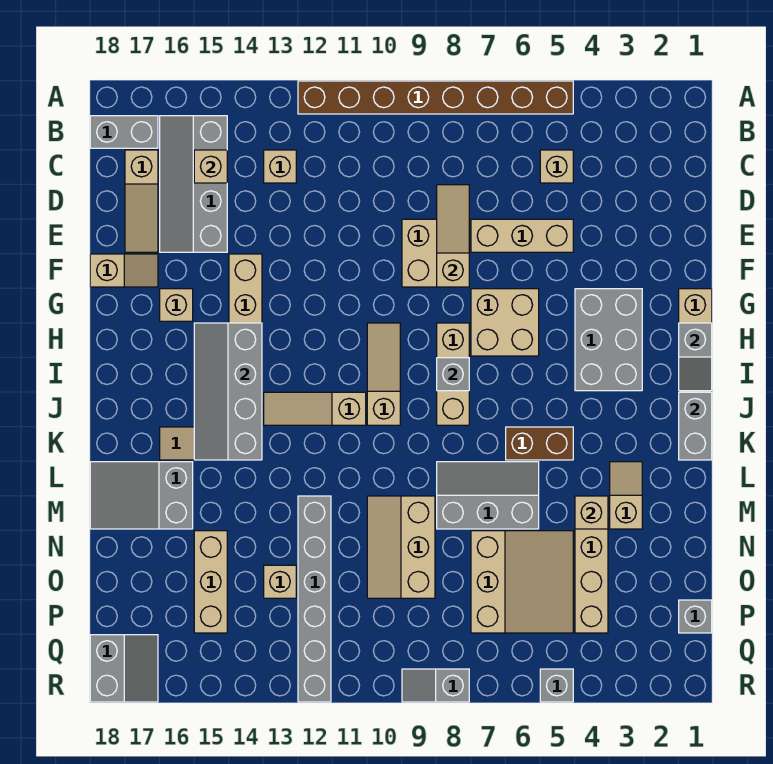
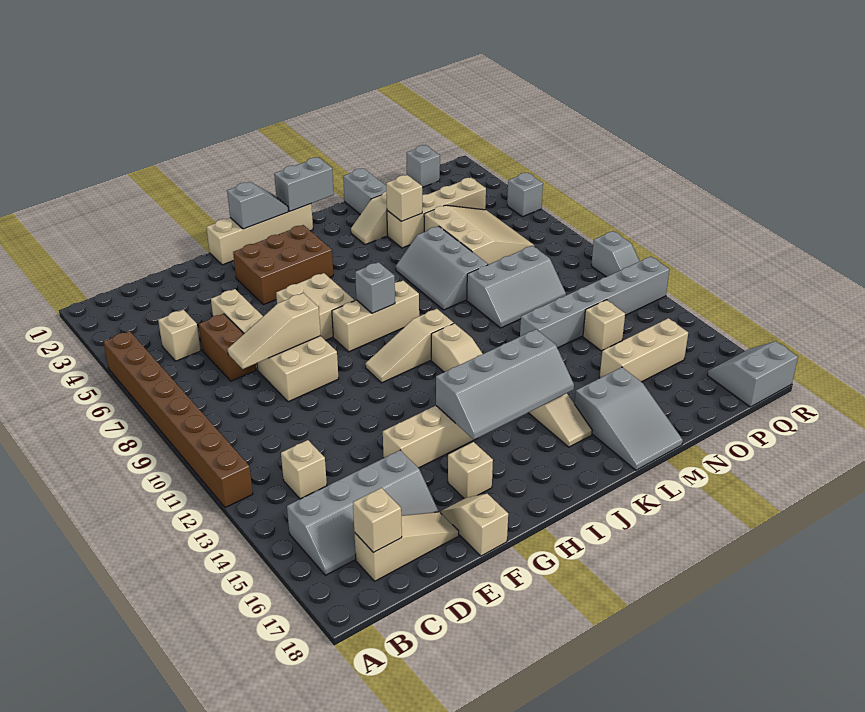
grey brick B17:B18 level 1 -> grey brick M1:M2 level 1
tan brick C15 level 2 -> tan brick C17 level 2
grey brick G3:I4 level 1 -> brown brick G3:I4 level 1
brown brick K5:K6 level 1 -> brown brick D6:D7 level 1
tan slope M9:O10 level 1 top 9 -> grey slope M9:O10 level 1 top 9
tan slope N5:P7 level 1 top 7 -> tan slope N5:P7 level 1 top N
grey slope R8:R9 level 1 top 8 -> grey slope R10:R11 level 1 top 10

